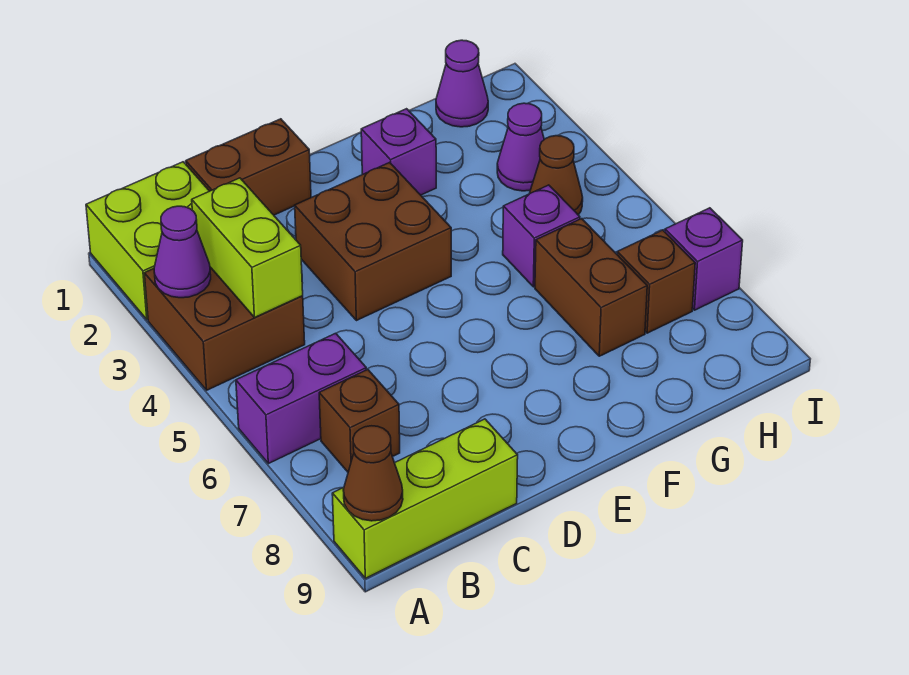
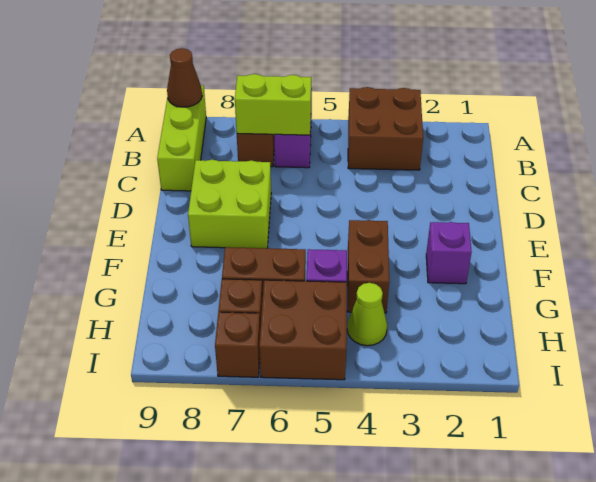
lime brick A1:B2 level 1 -> lime brick D7:E8 level 1
purple cone A3 level 2 -> none
lime brick B3:B4 level 2 -> lime brick B6:B7 level 2
brown brick C1:D1 level 1 -> brown brick F4:G4 level 1
brown brick D3:E4 level 1 -> brown brick H5:I6 level 1
purple cone H1 level 1 -> none
purple cone H3 level 1 -> none
brown cone H4 level 1 -> lime cone H4 level 1
purple brick I7 level 1 -> brown brick I7 level 1

